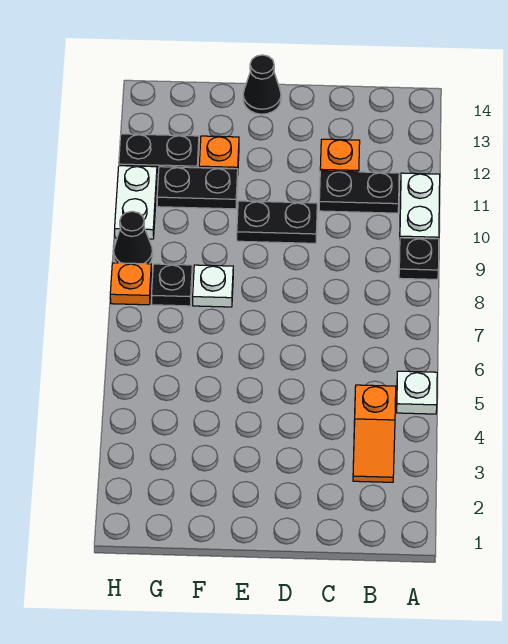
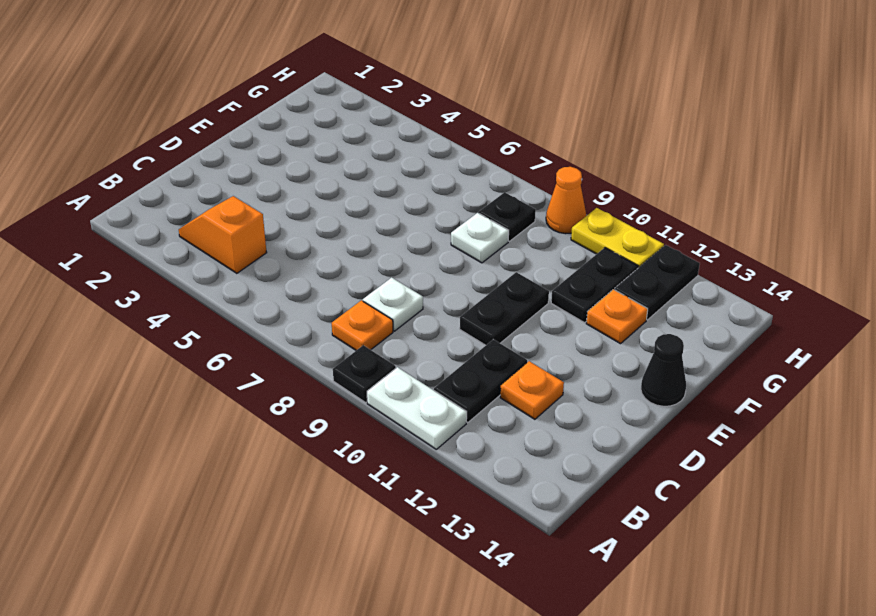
white plate A5 level 1 -> white plate C8 level 1
orange plate H8 level 1 -> orange plate B8 level 1
black cone H9 level 1 -> orange cone H9 level 1
white plate H10:H11 level 1 -> yellow plate H10:H11 level 1

